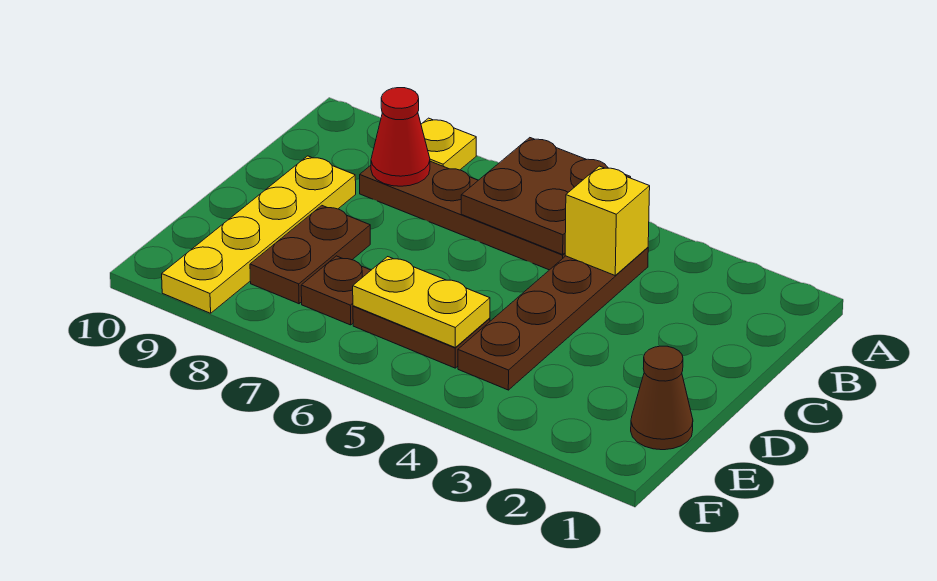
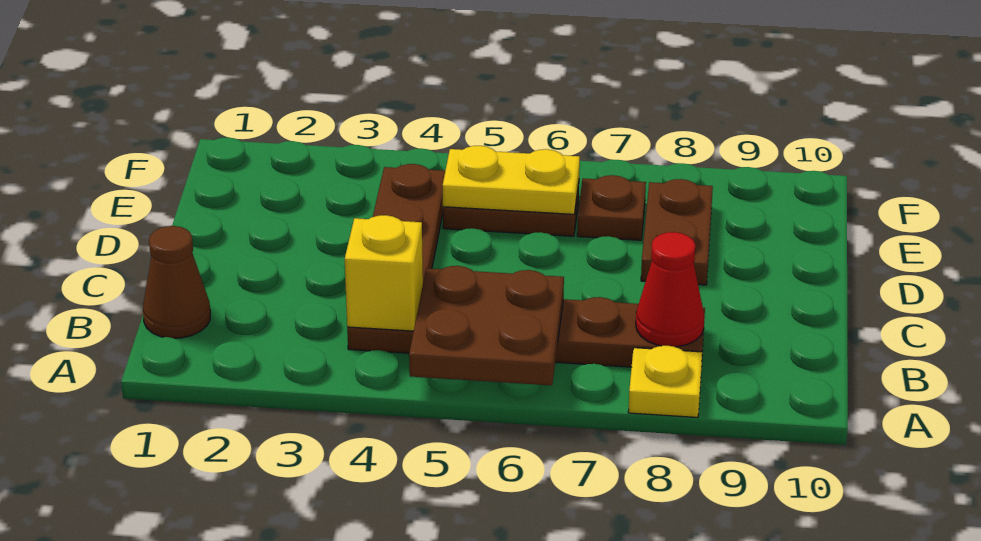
yellow plate C9:F9 level 1 -> none
brown cone E1 level 1 -> brown cone B1 level 1

